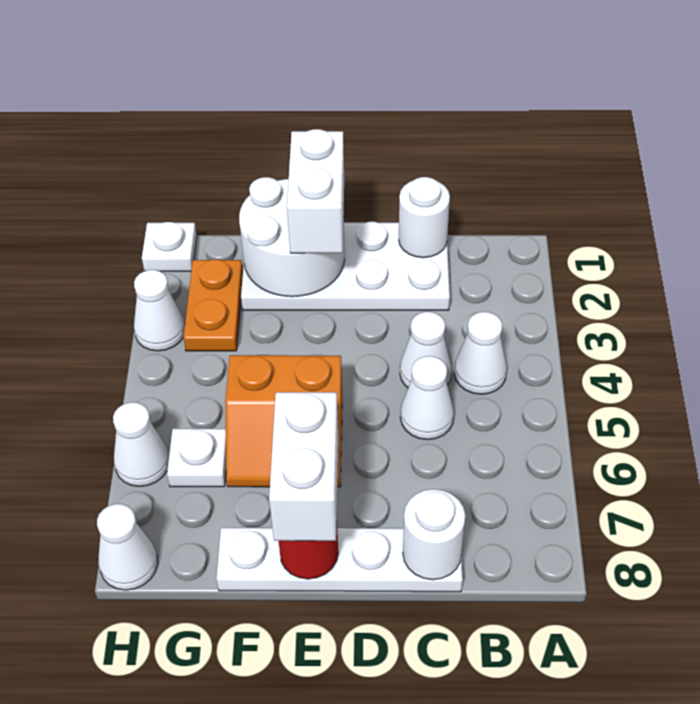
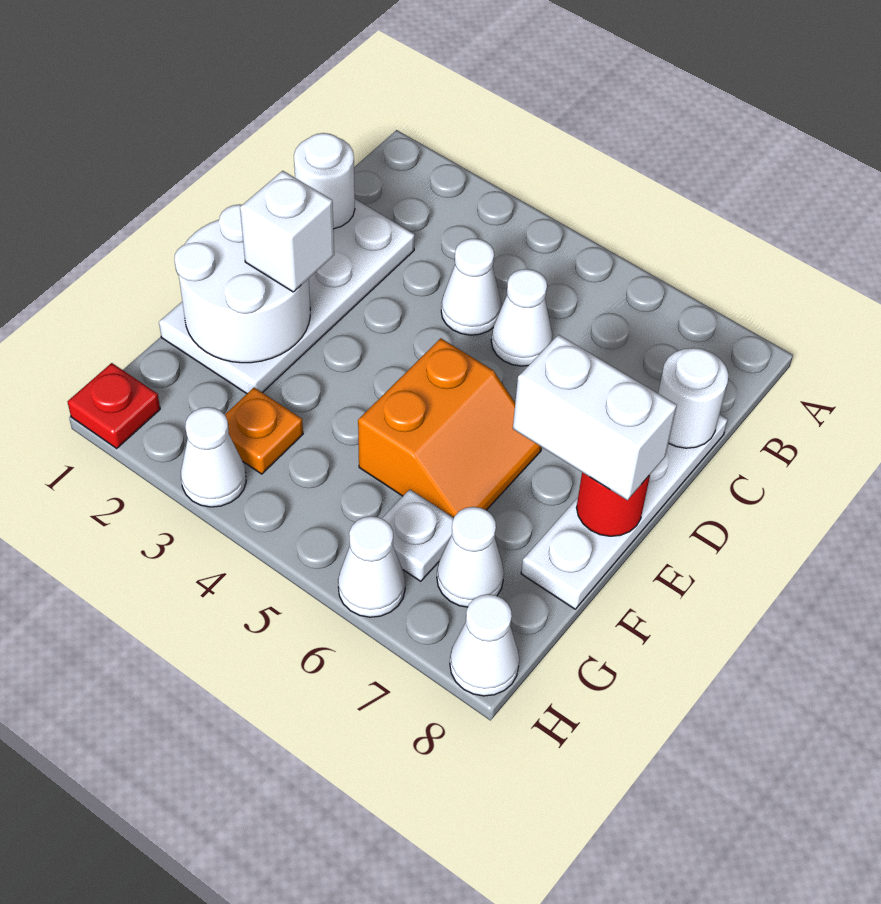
white cone B4 level 1 -> white cone G7 level 1
white brick E1:E2 level 3 -> white brick E2 level 3
orange plate G2:G3 level 1 -> orange plate G3 level 1
white plate H1 level 1 -> red plate H1 level 1

